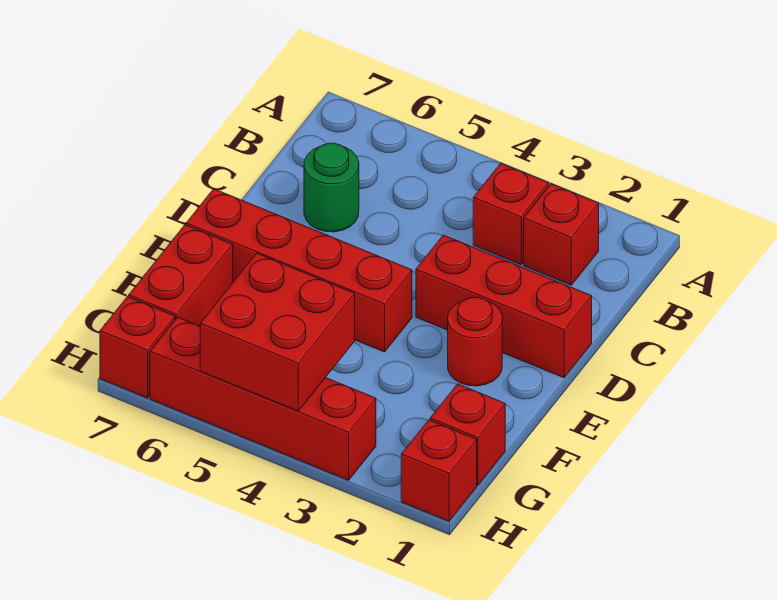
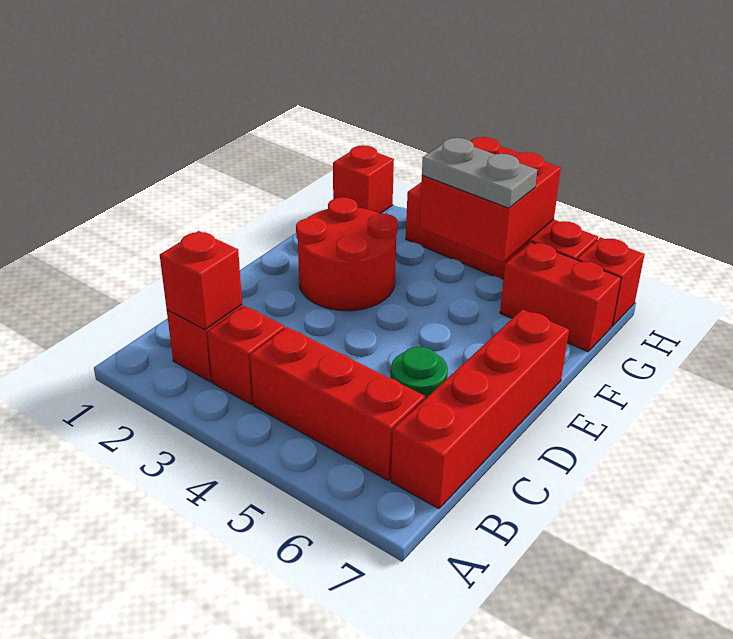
red brick D1:D3 level 1 -> red brick B4:B6 level 1
red round brick E2 level 1 -> red round brick E2:F3 level 1
red brick E4:E7 level 1 -> red brick B7:E7 level 1
red brick F7:G7 level 1 -> red brick G6:G7 level 1
red brick G1 level 1 -> red brick B2 level 2
none -> grey plate G4:G5 level 3

